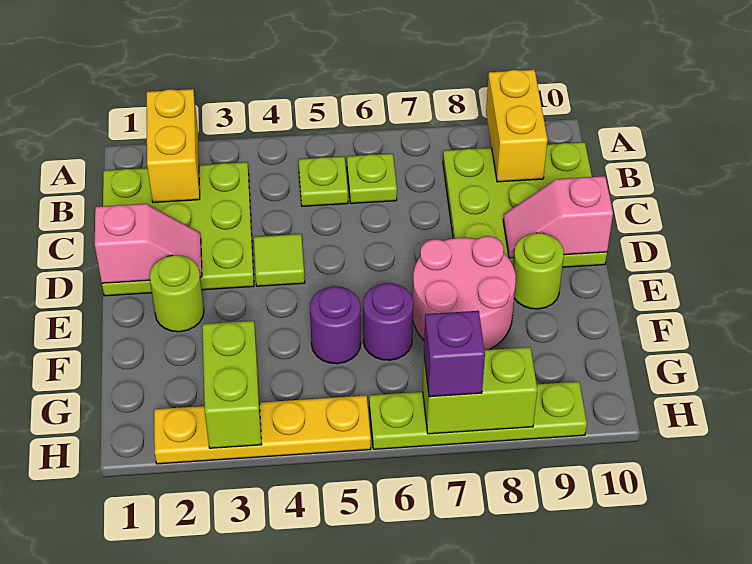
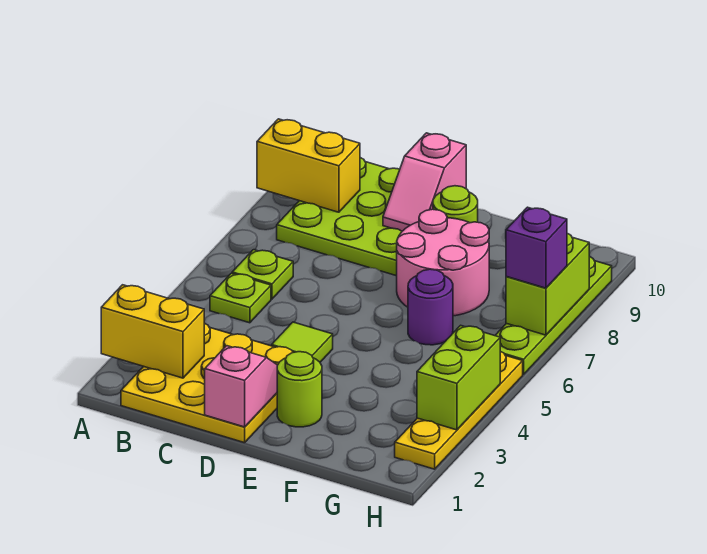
lime plate B1:D3 level 1 -> yellow plate B1:D3 level 1
purple round brick F5 level 1 -> none
lime brick G3:H3 level 2 -> lime brick H3:H4 level 2

